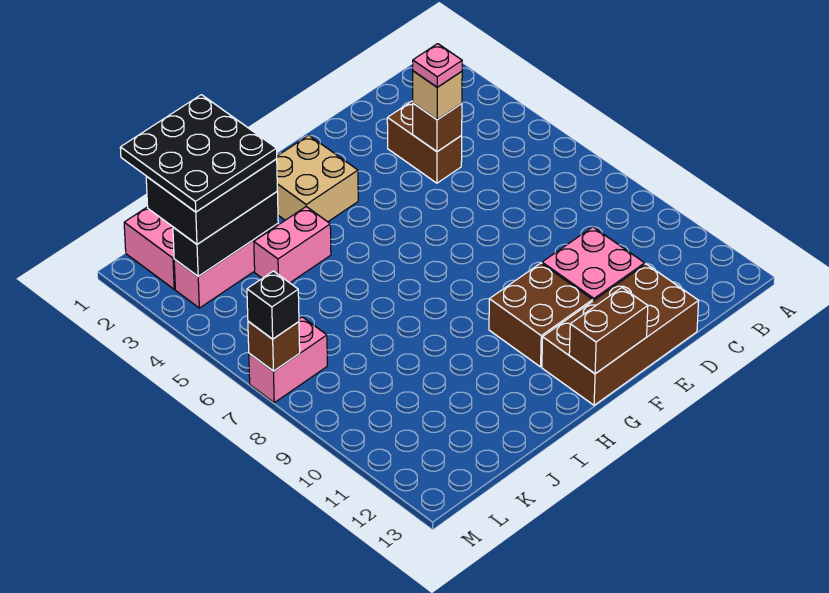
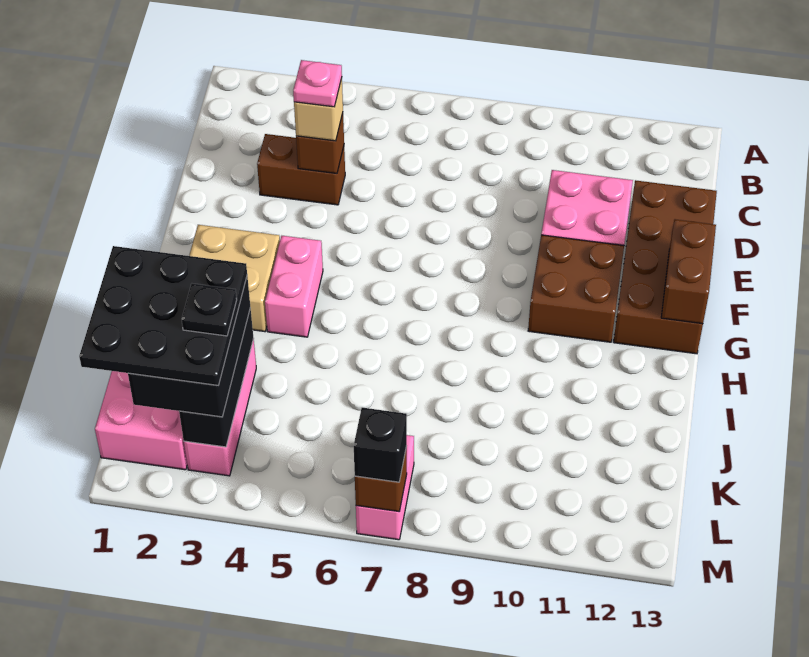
pink brick I4:J4 level 1 -> pink brick G4:H4 level 1
none -> black plate K3 level 5

